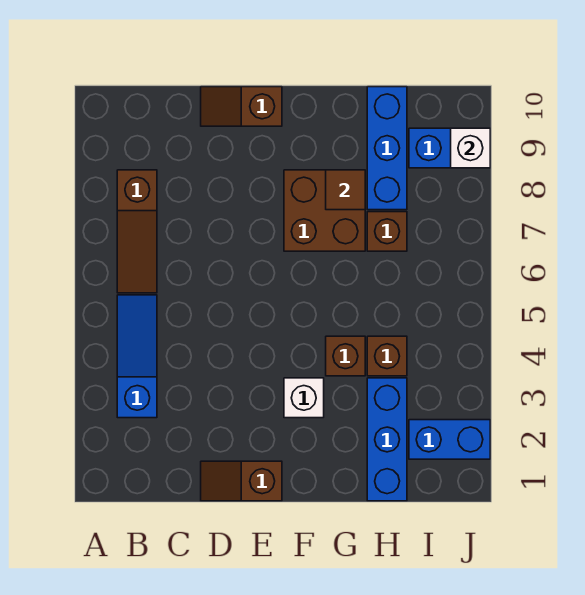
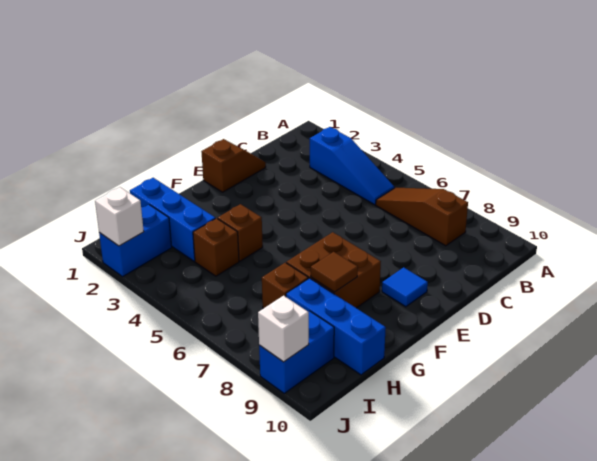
brown slope D10:E10 level 1 top E -> none
none -> blue tile E9 level 1
white brick F3 level 1 -> white brick J2 level 2

